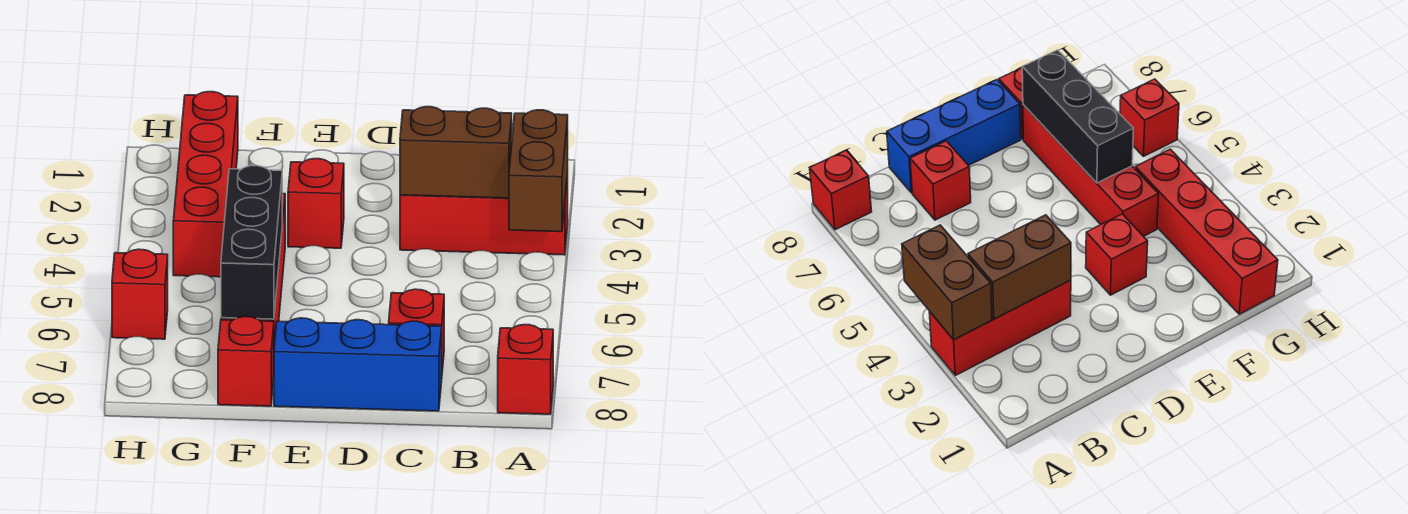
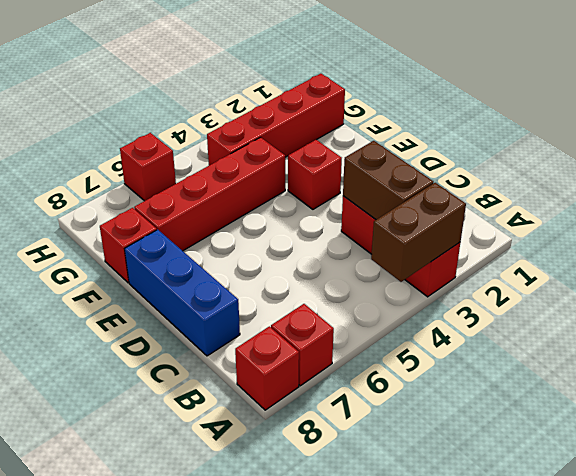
red brick C7 level 1 -> red brick A7 level 1
black brick F5:F7 level 2 -> none

